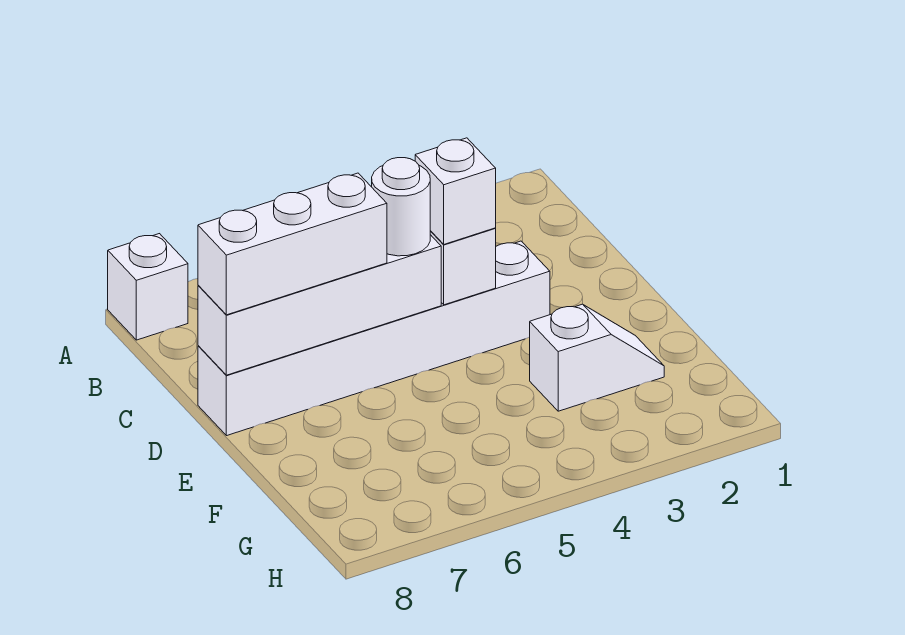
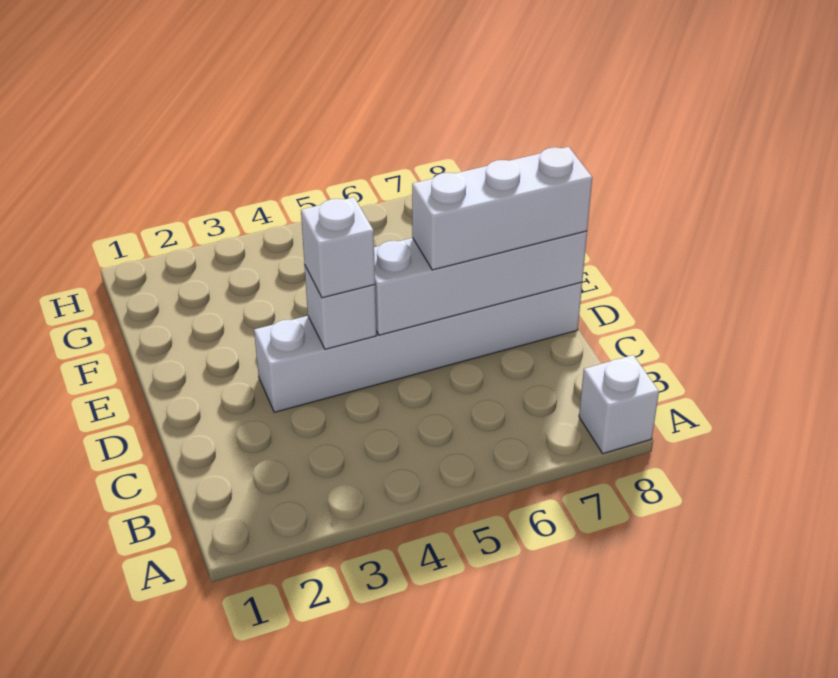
white round brick D5 level 3 -> none
white slope F2:F3 level 1 top 3 -> none

